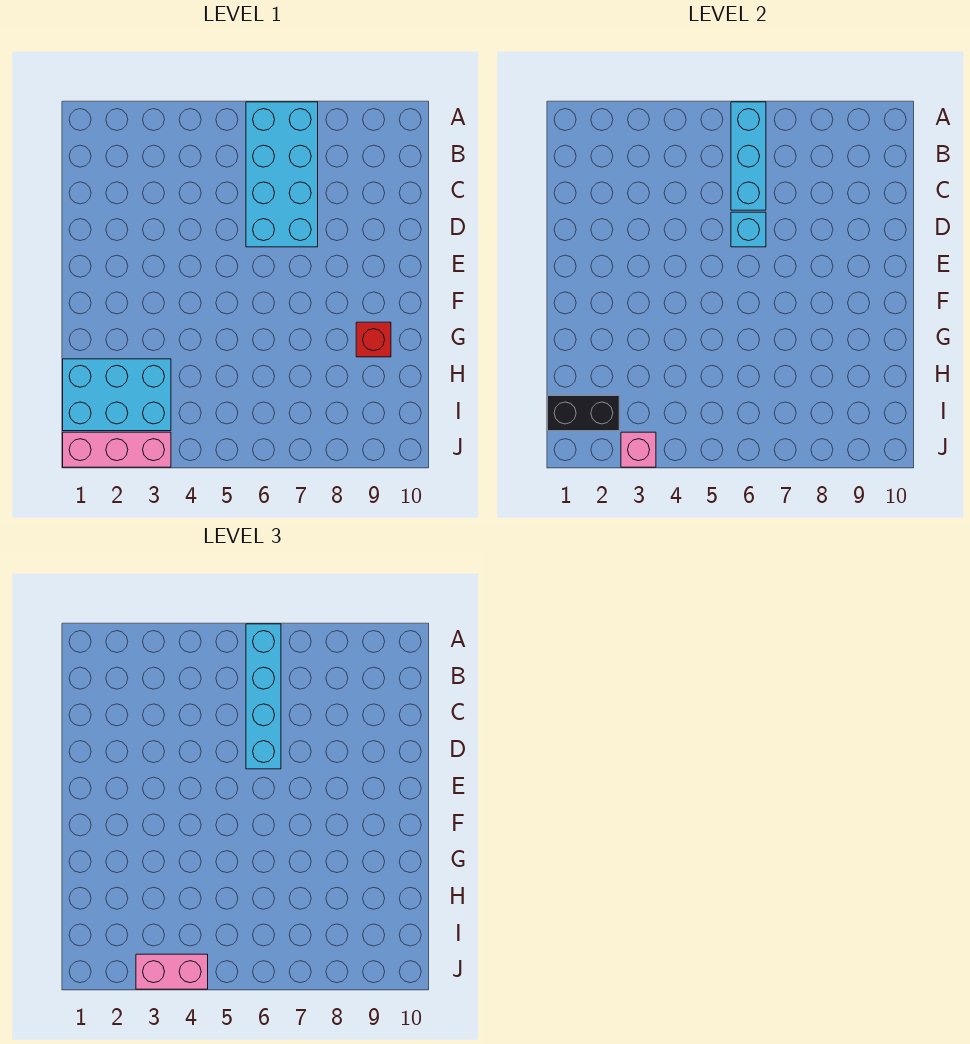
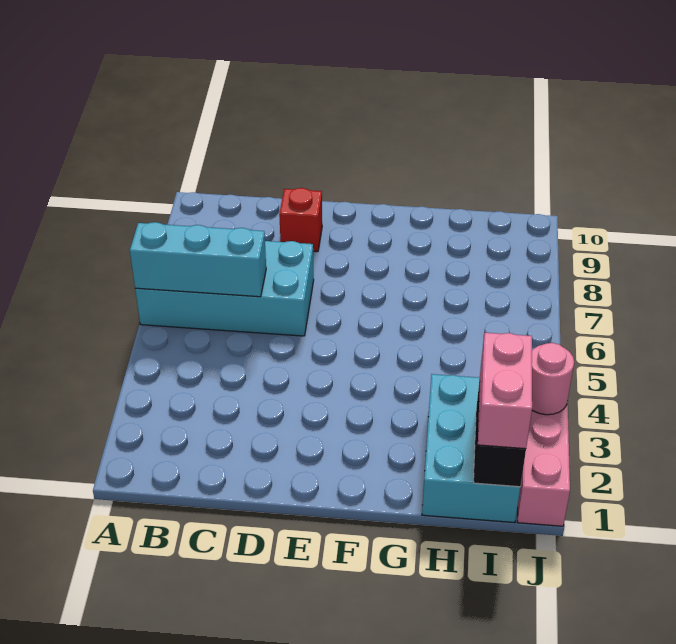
cyan brick A6:D6 level 3 -> none
cyan brick D6 level 2 -> none
red brick G9 level 1 -> red brick D9 level 1
pink brick J3 level 2 -> pink round brick J3 level 2
pink brick J3:J4 level 3 -> pink brick I1:I2 level 3

